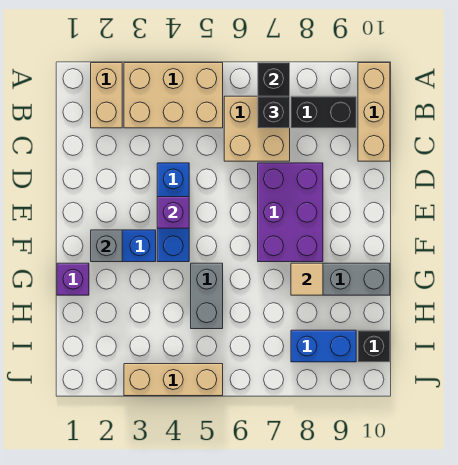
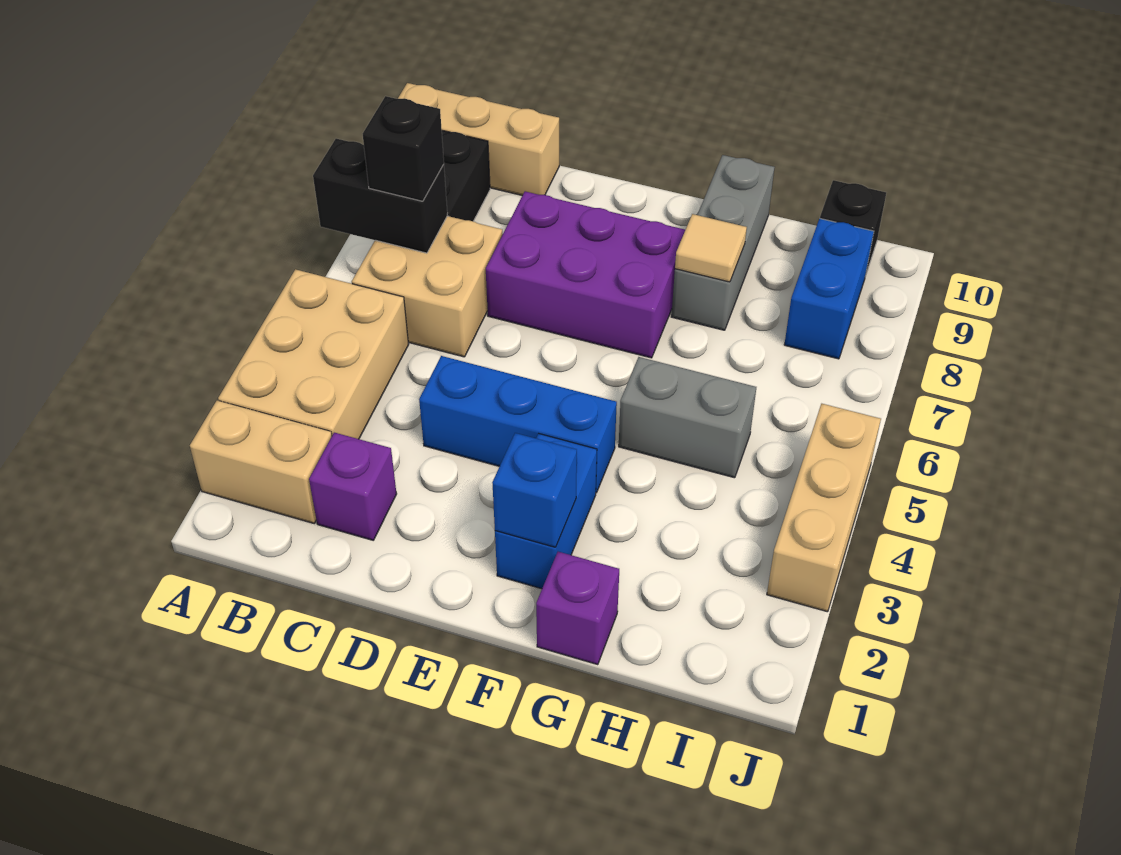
purple brick E4 level 2 -> purple brick C2 level 1
grey brick F2 level 2 -> blue brick F2 level 2

